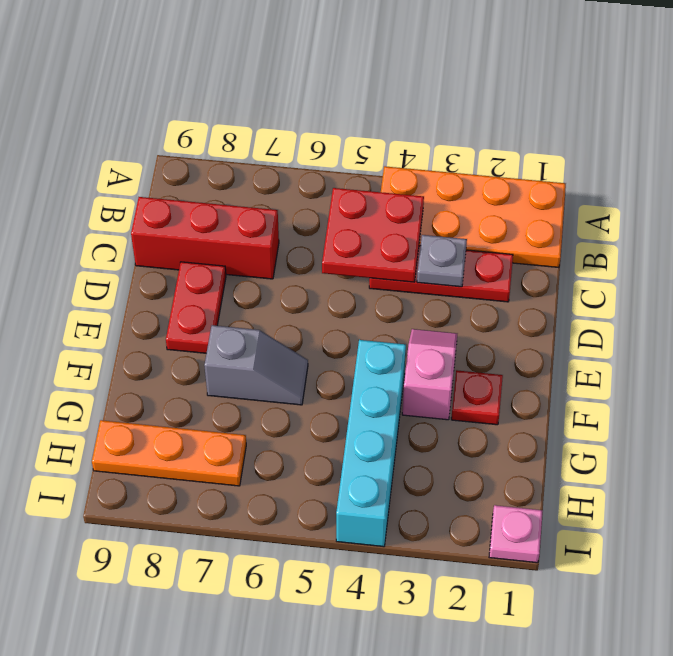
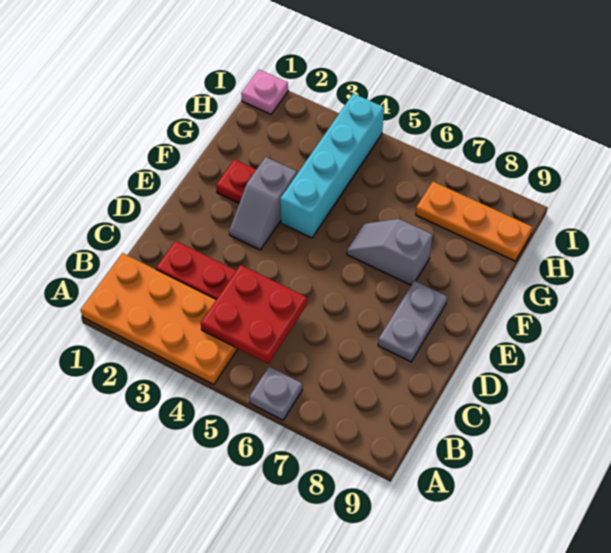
grey plate C3 level 2 -> grey plate A6 level 1
red brick C7:C9 level 1 -> none
red plate D8:E8 level 1 -> grey plate D8:E8 level 1
pink slope E3:F3 level 1 top F -> grey slope E3:F3 level 1 top F

